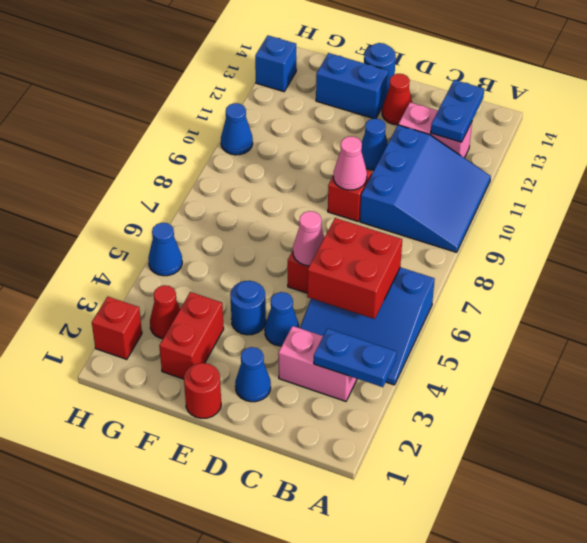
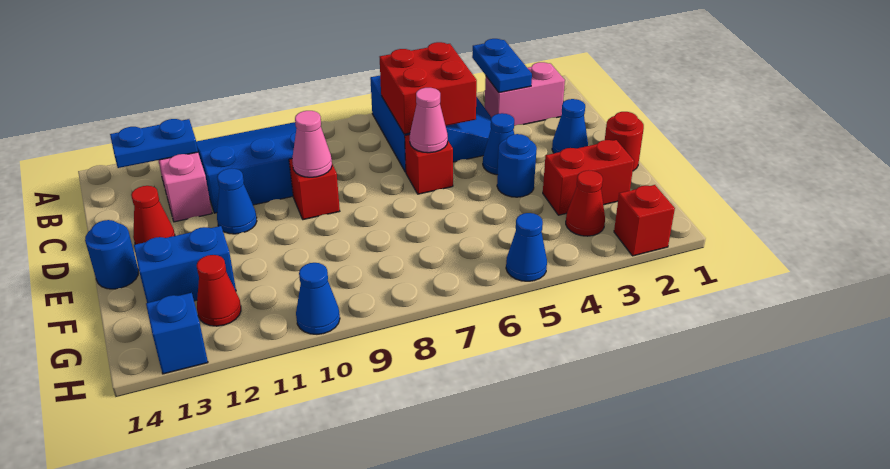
pink brick B3:C3 level 1 -> pink brick B2:B3 level 1
blue brick E13:F13 level 1 -> blue brick F12:F13 level 1
none -> red cone G12 level 1

